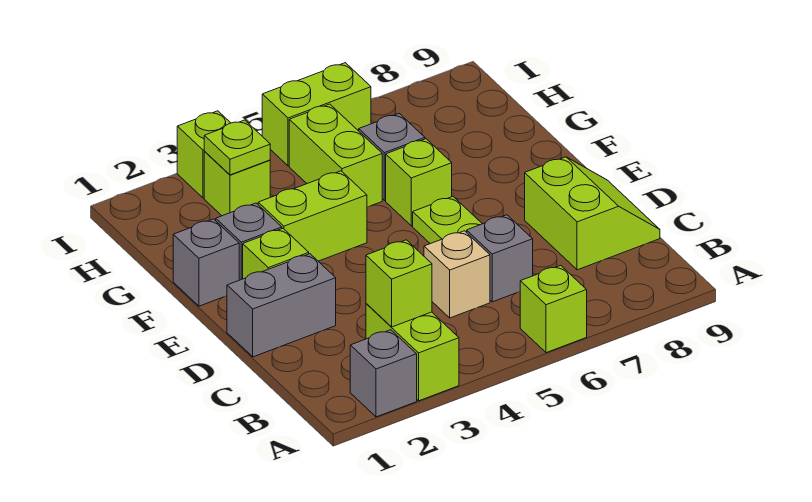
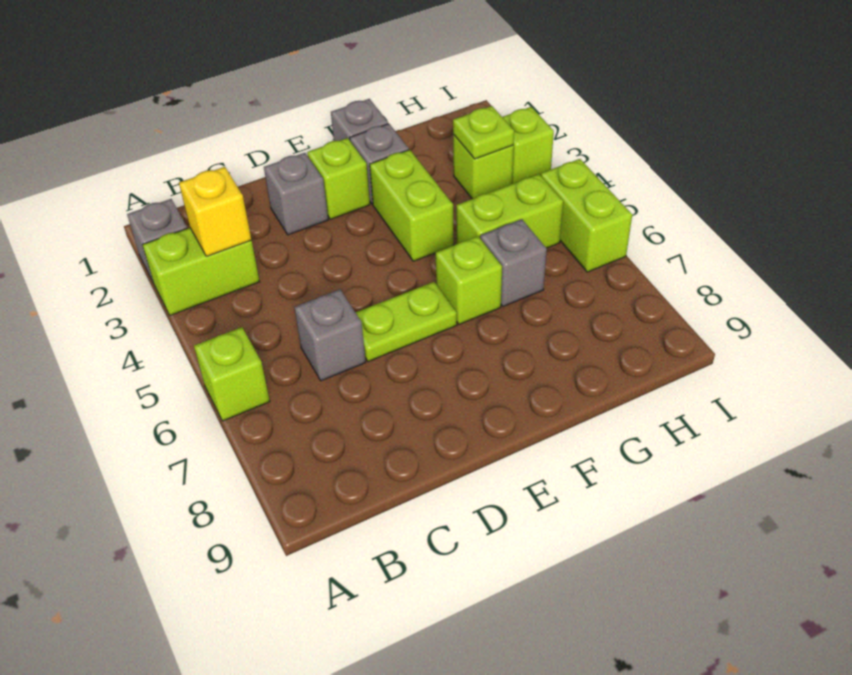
lime brick B3 level 2 -> yellow brick B3 level 2
tan brick C5 level 1 -> none
lime slope C8:D9 level 1 top 8 -> none
grey brick D1:D2 level 1 -> grey brick D2 level 1

